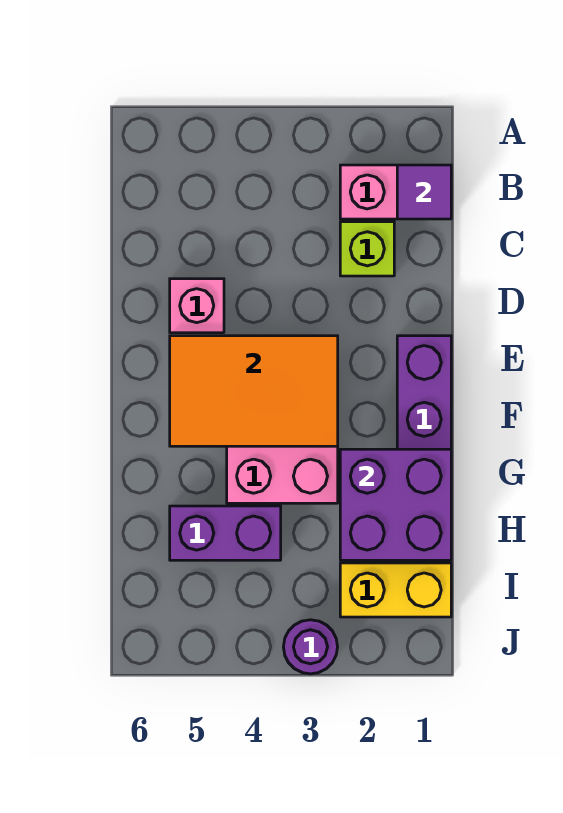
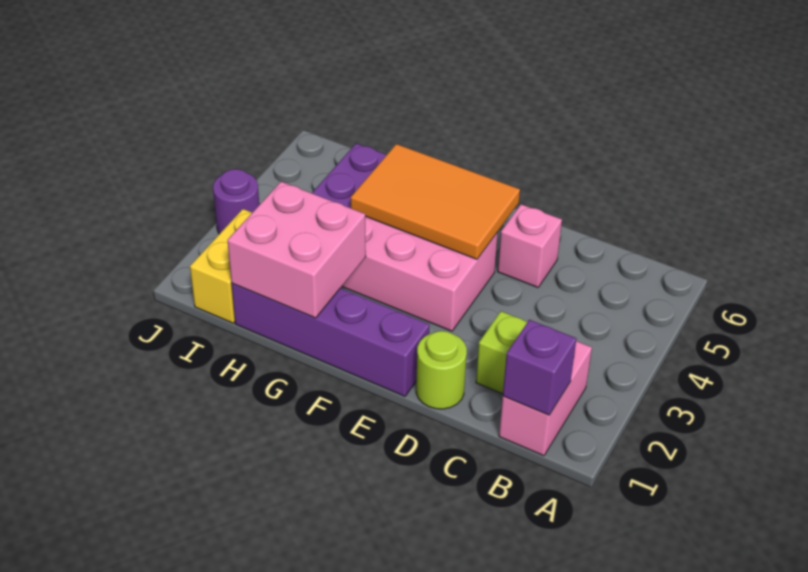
purple tile B1 level 2 -> purple brick B1 level 2
none -> lime round brick D1 level 1
orange tile E3:F5 level 2 -> orange tile E4:G5 level 2
purple brick G1:H2 level 2 -> pink brick G1:H2 level 2

